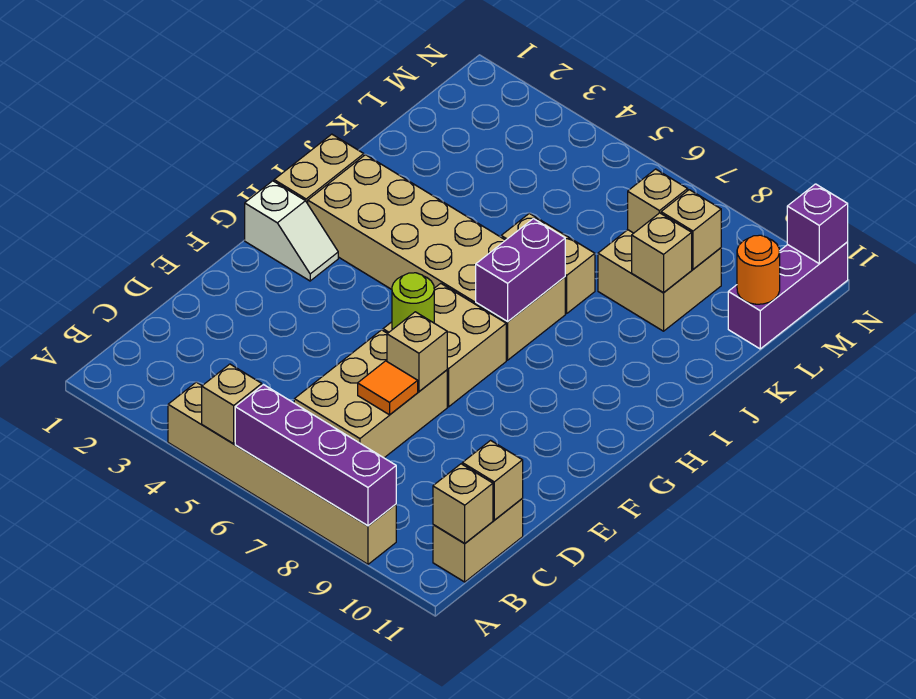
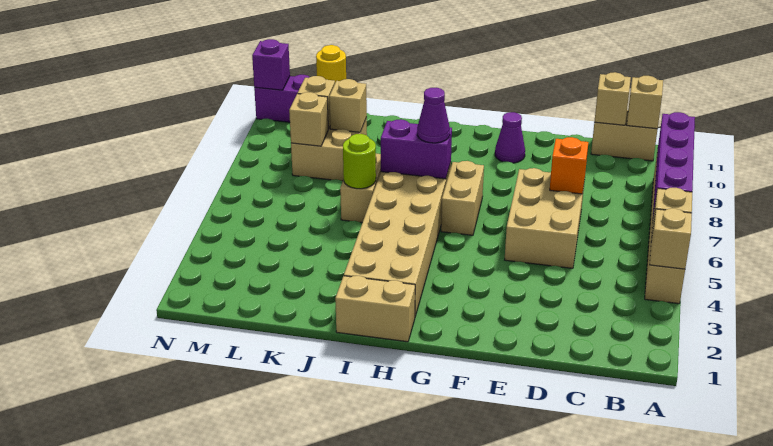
tan brick C6:E7 level 1 -> tan brick D5:E7 level 1
orange tile D7 level 2 -> orange brick D7 level 2
tan brick E7 level 2 -> tan brick A4 level 2
tan brick F6:G7 level 1 -> tan brick G6:G7 level 1
lime round brick F6 level 2 -> lime round brick J6 level 2
none -> purple cone F10 level 1
white slope G1:G2 level 1 top 1 -> none
none -> purple cone H7 level 3
orange round brick L11 level 2 -> yellow round brick L11 level 2

